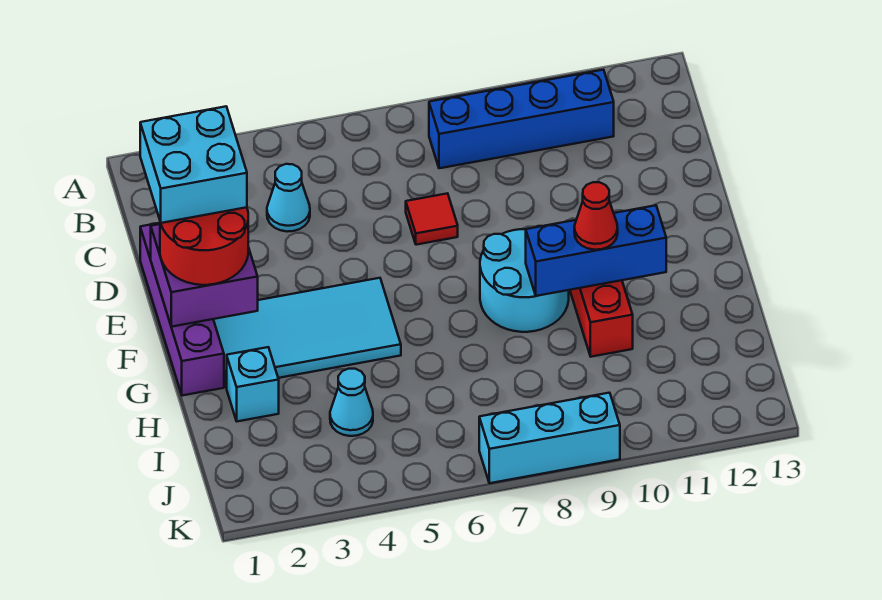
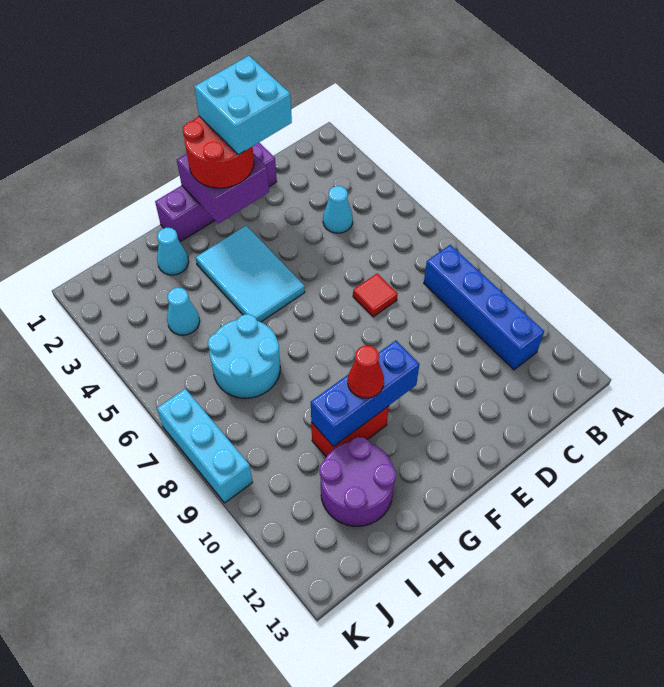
cyan tile F2:G5 level 1 -> cyan tile F3:G5 level 1
cyan round brick F8:G9 level 1 -> cyan round brick H6:I7 level 1
blue brick G9:G11 level 2 -> blue brick F10:H10 level 2
cyan brick H2 level 1 -> cyan cone H2 level 1
none -> purple round brick H11:I12 level 1

